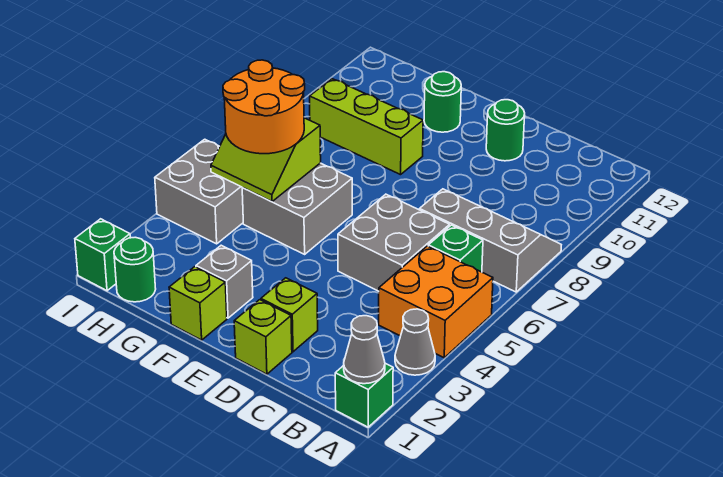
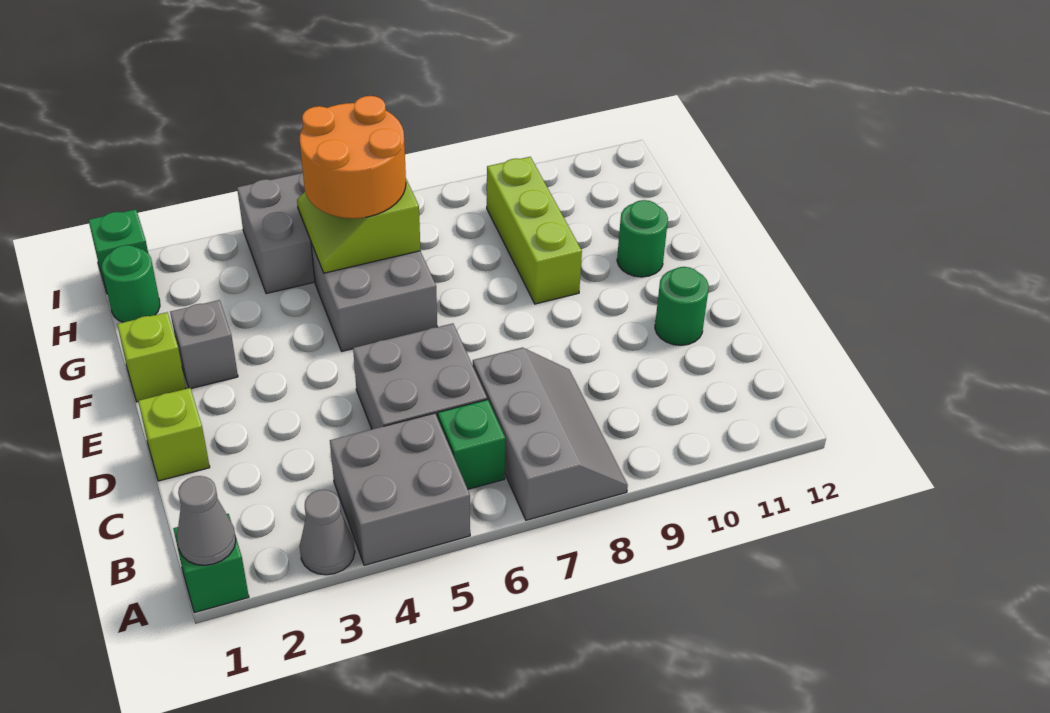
orange brick A4:B5 level 1 -> grey brick A4:B5 level 1
lime brick D2 level 1 -> none

